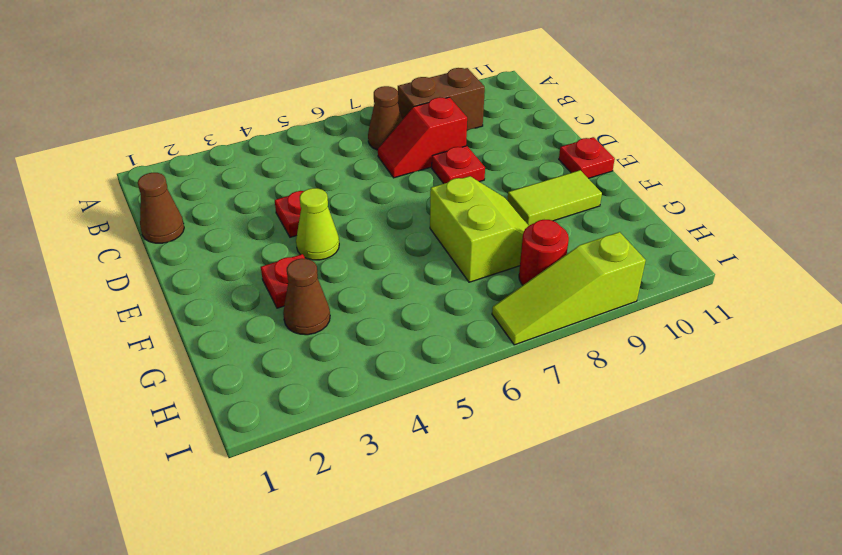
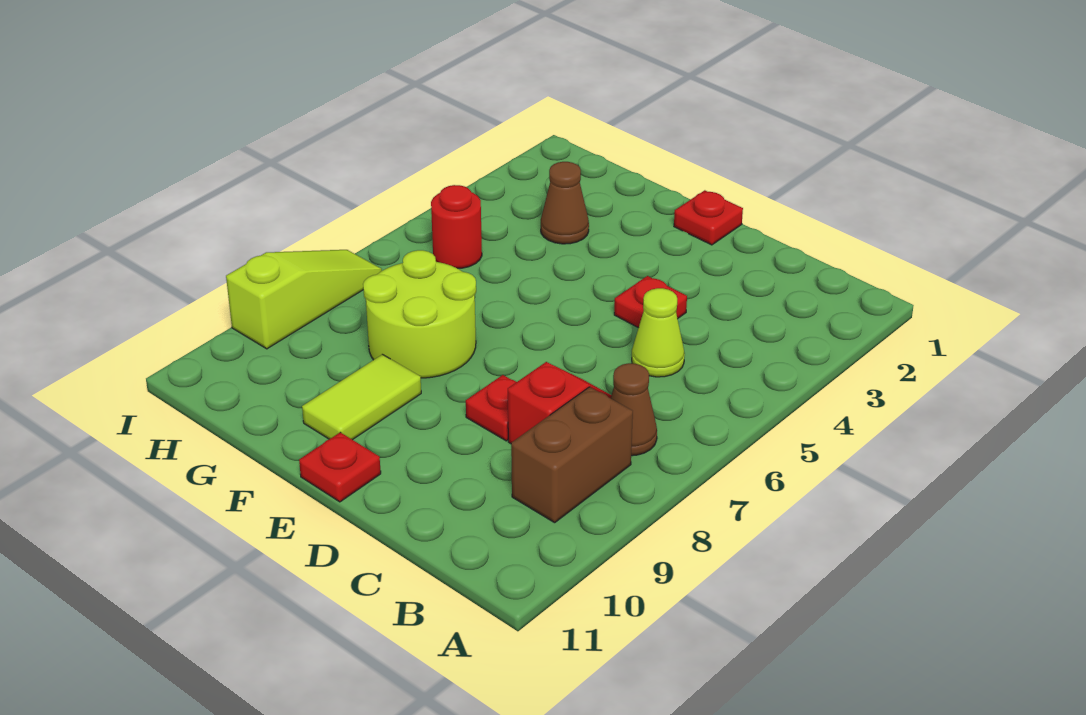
brown cone C1 level 1 -> none
lime cone E4 level 1 -> lime cone C5 level 1
red plate F3 level 1 -> red plate E1 level 1
lime slope F7:G8 level 1 top 7 -> lime round brick F7:G8 level 1
red round brick H8 level 1 -> red round brick H5 level 1

